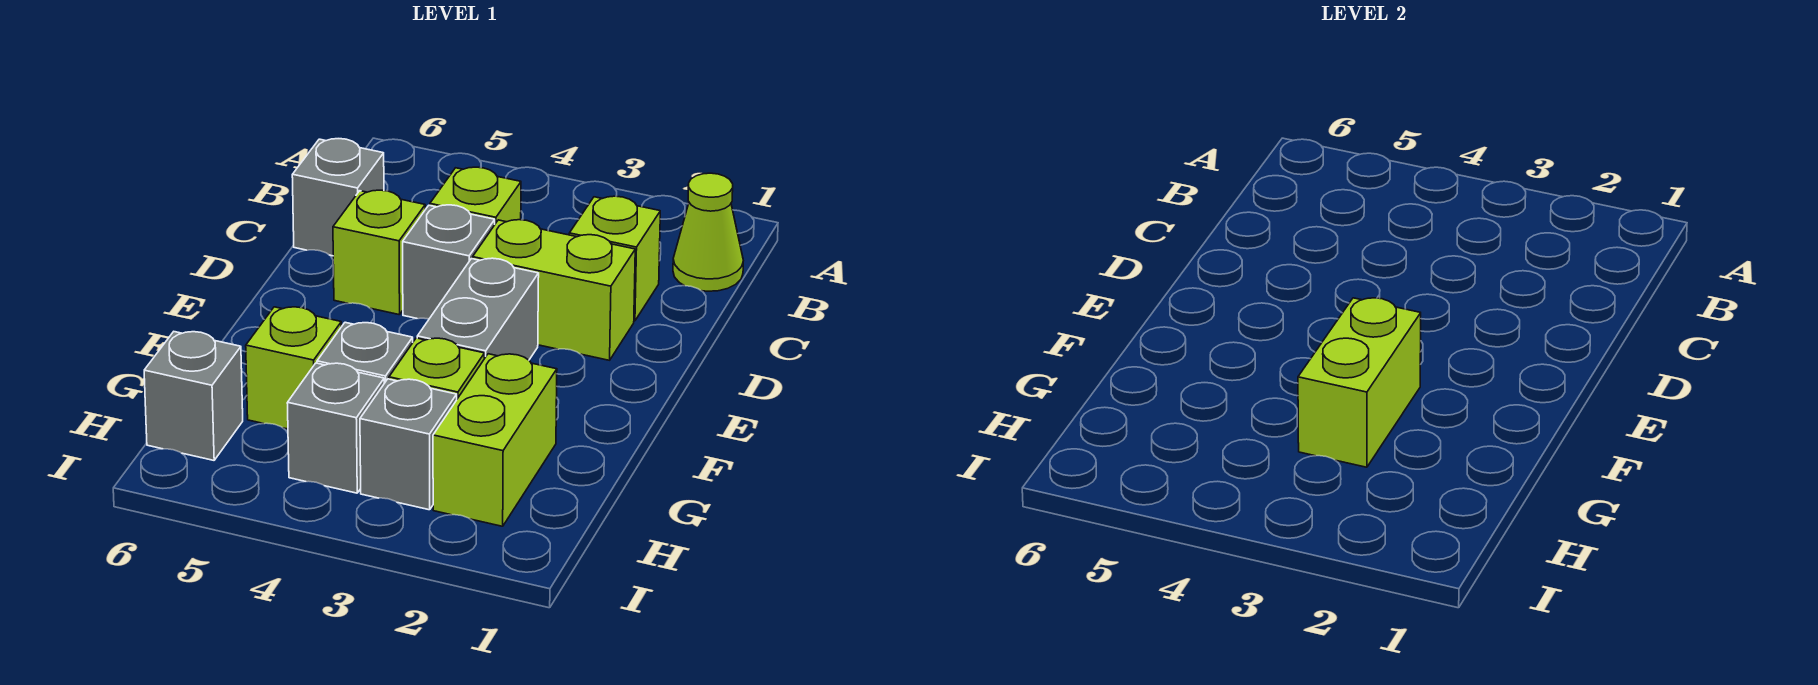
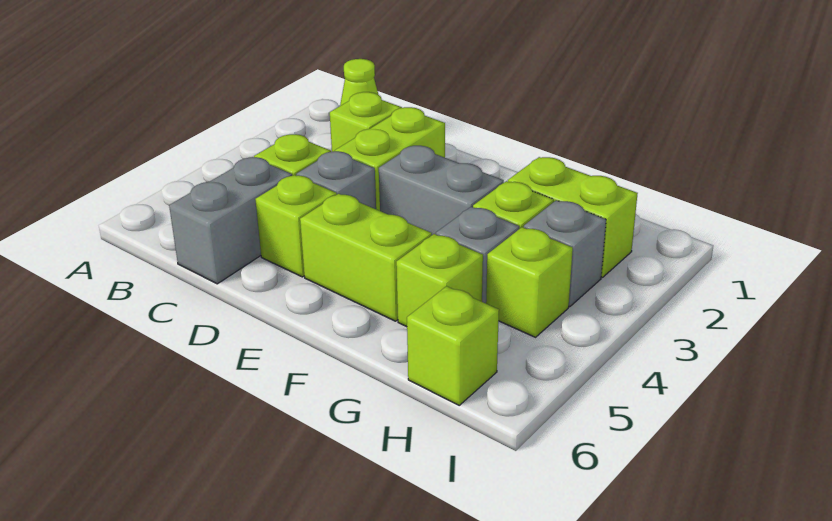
grey brick C6 level 1 -> grey brick C5:C6 level 1
lime brick F3:G3 level 2 -> lime brick E5:F5 level 1
grey brick H4 level 1 -> lime brick H4 level 1
grey brick H6 level 1 -> lime brick H6 level 1

